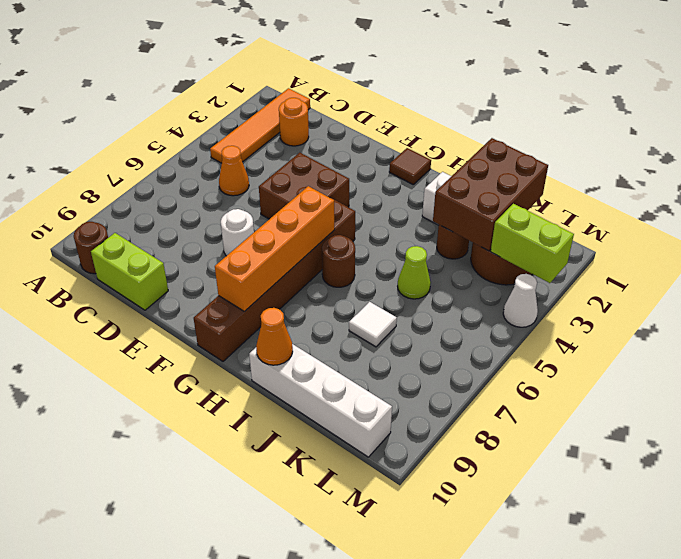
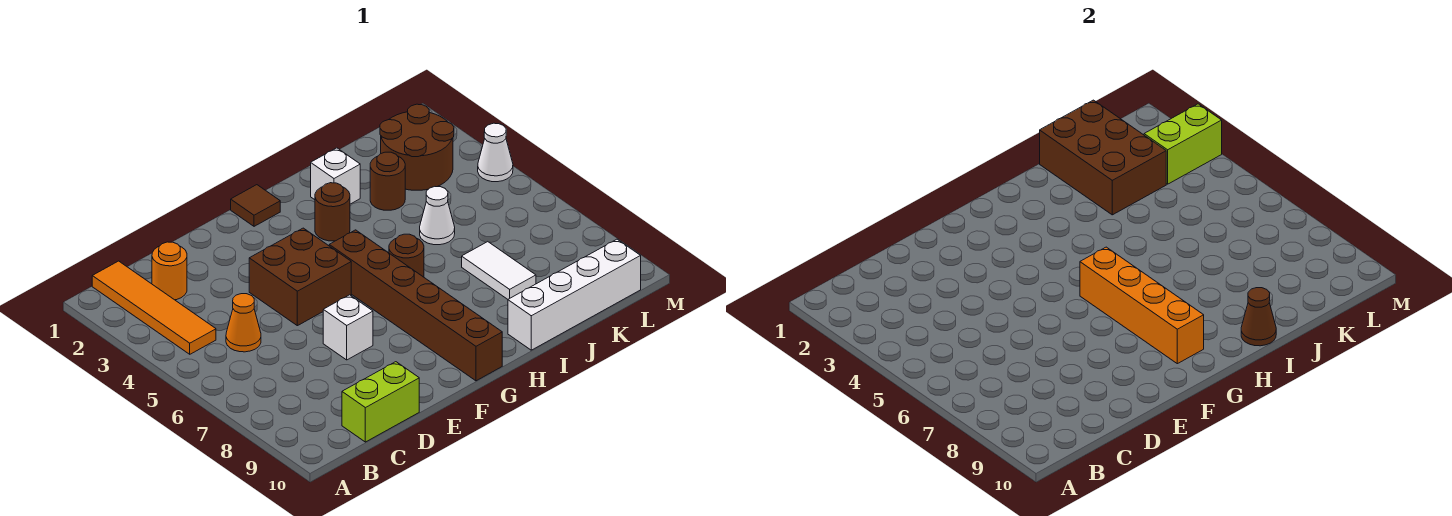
brown round brick B10 level 1 -> brown round brick H3 level 1
white round brick E7 level 1 -> white brick E7 level 1
orange cone I10 level 2 -> brown cone I10 level 2
lime cone J5 level 1 -> white cone J5 level 1
white tile J7 level 1 -> white tile J7:J8 level 1

